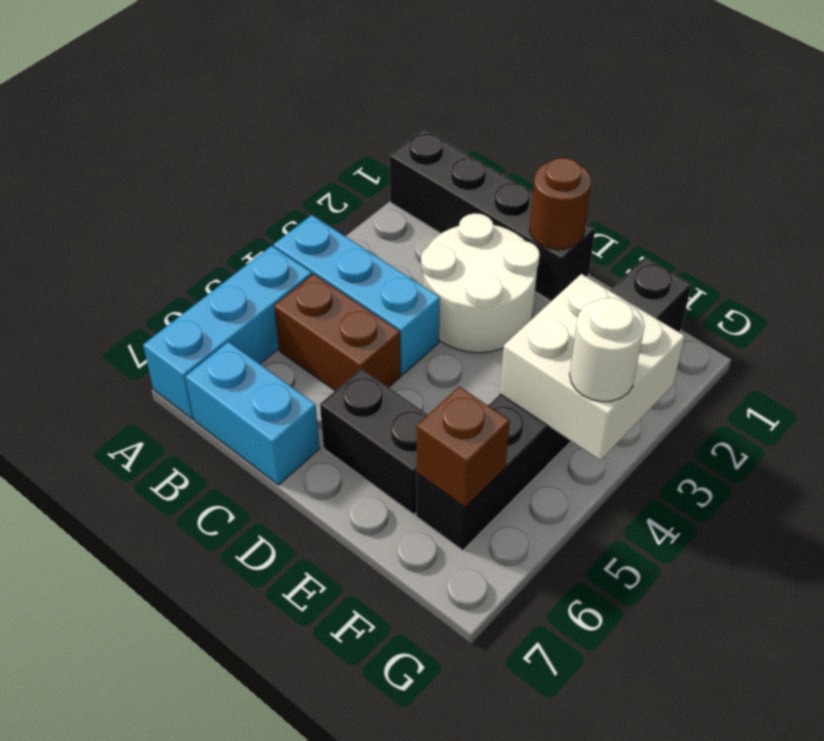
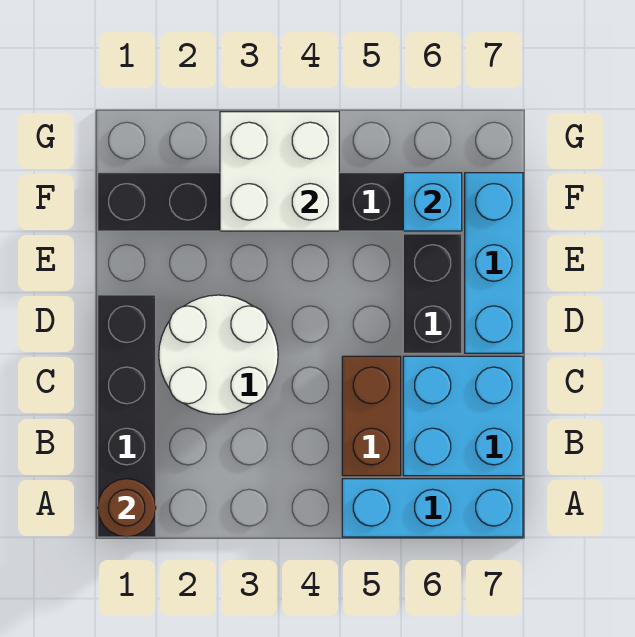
cyan brick A4:C4 level 1 -> cyan brick D7:F7 level 1
cyan brick B7:C7 level 1 -> cyan brick B6:C7 level 1
brown round brick D1 level 2 -> brown round brick A1 level 2
brown brick F6 level 2 -> cyan brick F6 level 2
white round brick G4 level 3 -> none

